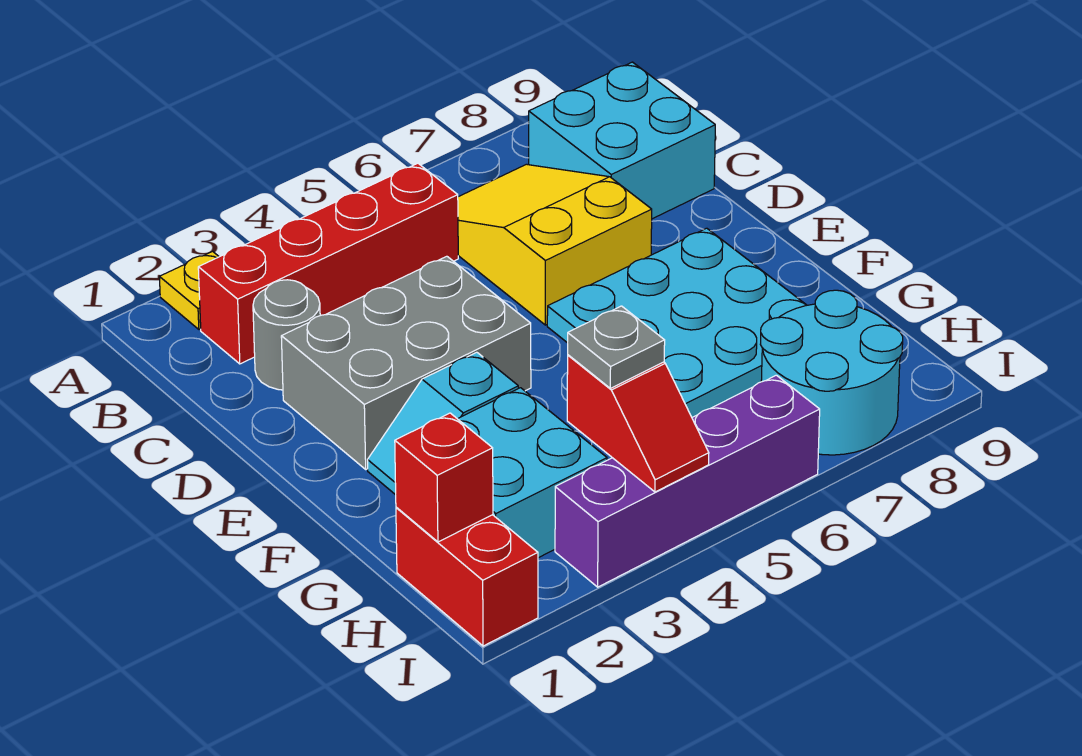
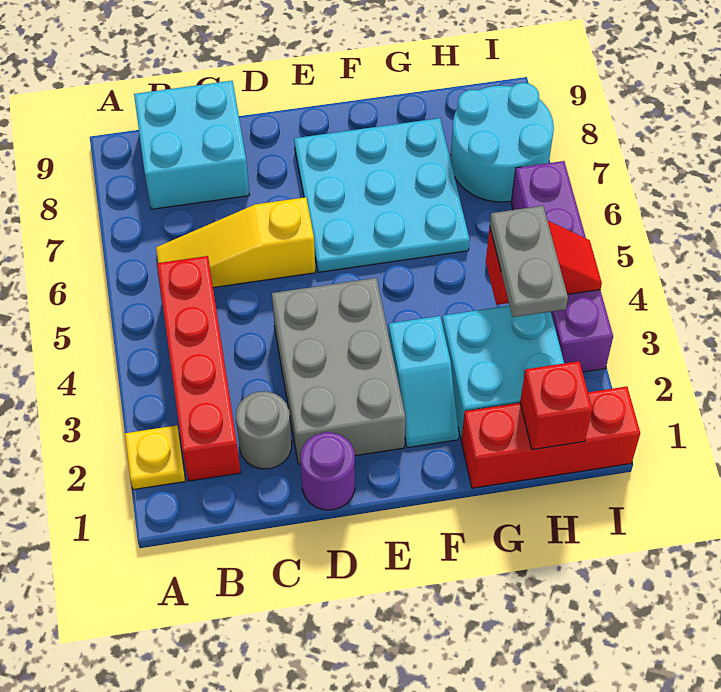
yellow slope B6:D7 level 1 top D -> yellow slope B6:D6 level 1 top D
none -> purple round brick D1 level 1
red brick H1:I1 level 1 -> red brick G1:I1 level 1
grey plate H4 level 3 -> grey plate H3:H4 level 3

